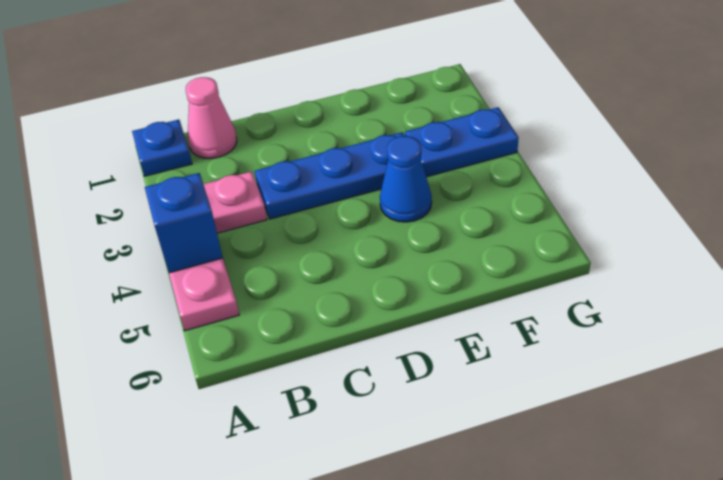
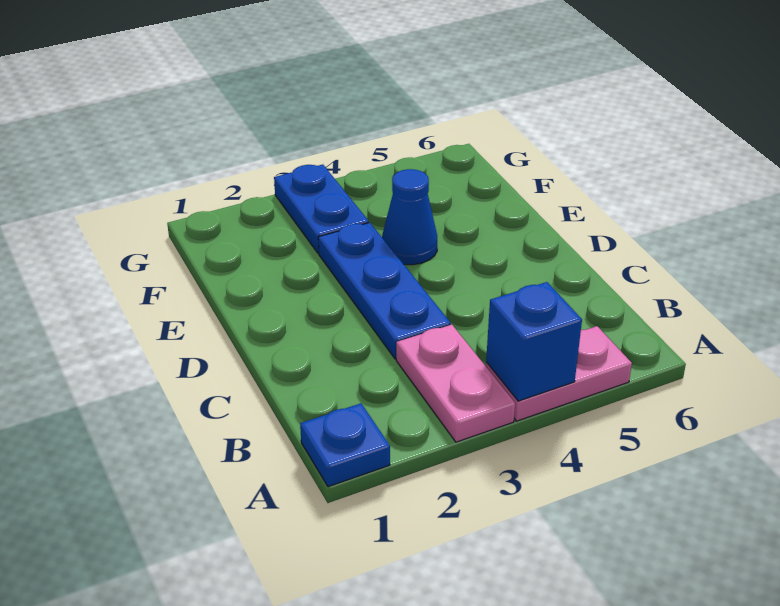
pink cone B1 level 1 -> none

